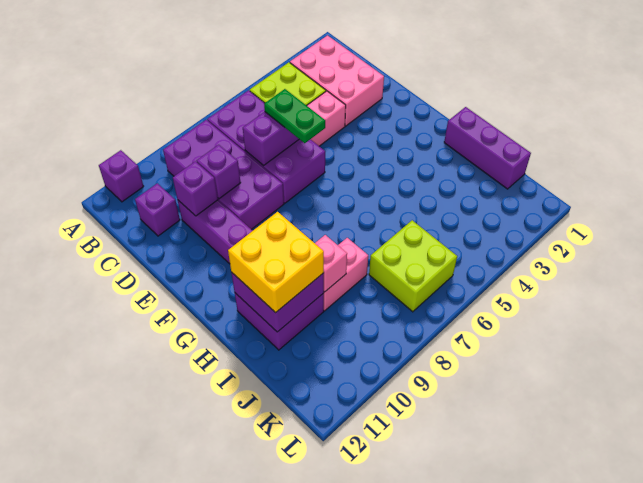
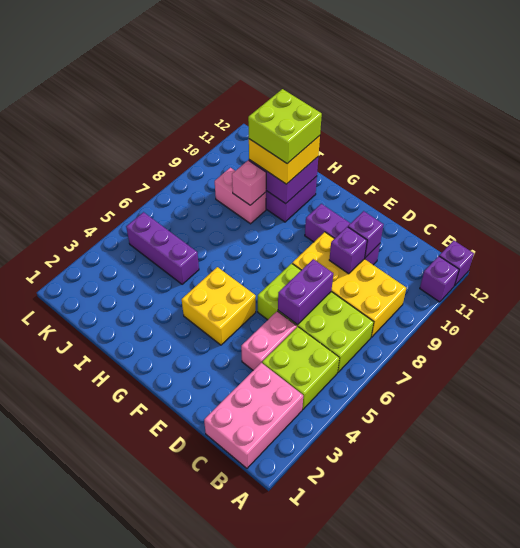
pink brick B2:D3 level 1 -> pink brick B1:C3 level 1
purple brick B6:E7 level 1 -> lime brick B6:E7 level 1
purple brick B8:E9 level 1 -> yellow brick B8:E9 level 1
purple brick C11 level 1 -> purple brick A12 level 1
green plate D6:E6 level 3 -> none
none -> yellow brick F4:G5 level 1
purple brick H1:J1 level 1 -> purple brick I5:K5 level 1
pink brick I8:I9 level 1 -> pink brick I9:J9 level 1
lime brick J6:K7 level 1 -> lime brick H10:I11 level 4

